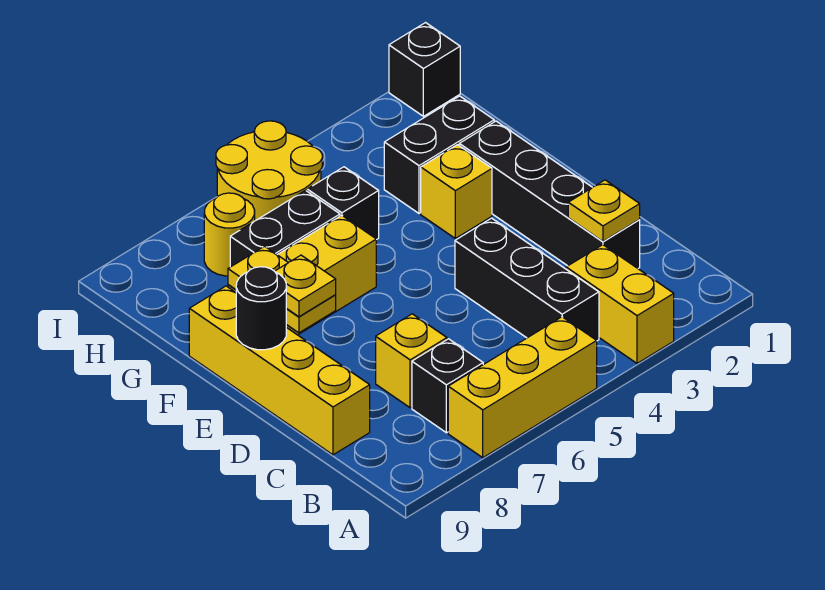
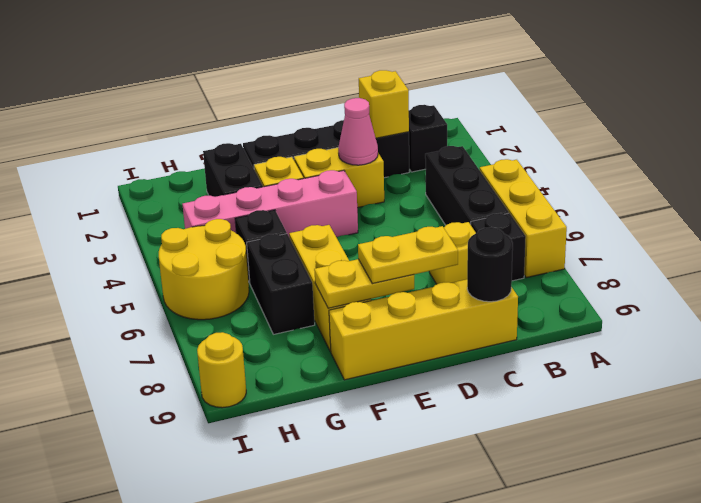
yellow brick A3:B3 level 1 -> yellow brick D3:E3 level 1
black brick B4:D4 level 1 -> black brick B4:B6 level 1
yellow plate C2 level 2 -> yellow brick C2 level 2
none -> pink cone D3 level 2
none -> pink brick E4:H4 level 1
yellow plate E8 level 3 -> yellow plate D8:E8 level 3
black round brick E9 level 2 -> black round brick C9 level 2
yellow round brick H7 level 1 -> yellow round brick I9 level 1
black brick I1 level 1 -> black brick B2 level 1

